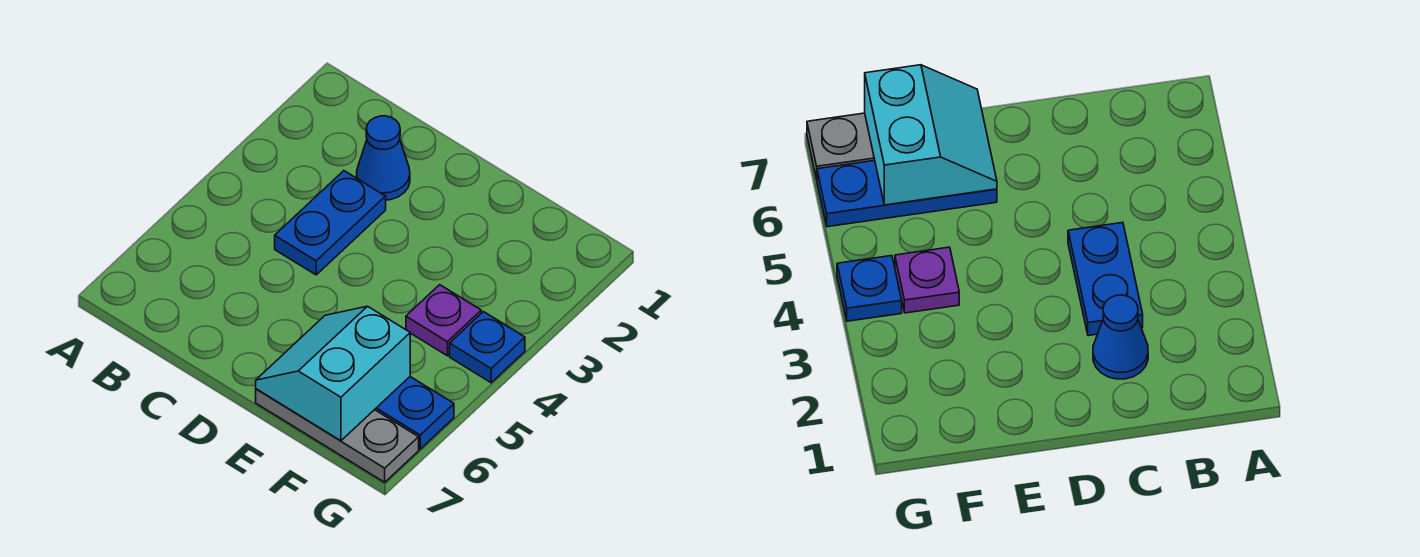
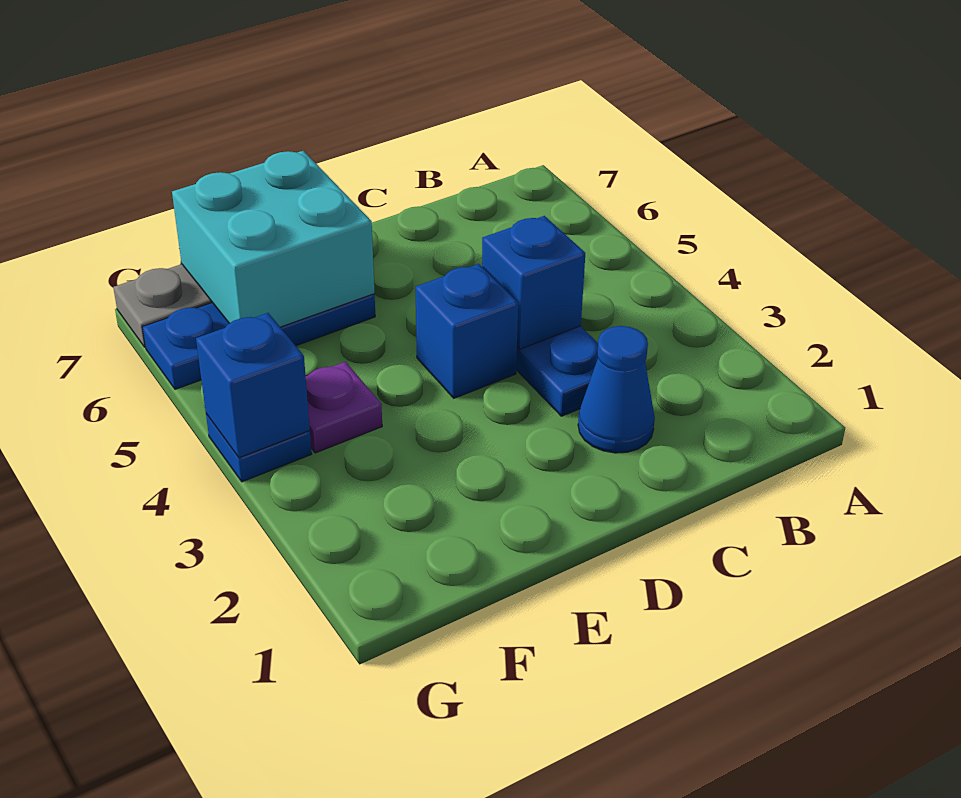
none -> blue brick C4 level 2
none -> blue brick D4 level 1
cyan slope E6:F7 level 2 top F -> cyan brick E6:F7 level 2
none -> blue brick G4 level 2

